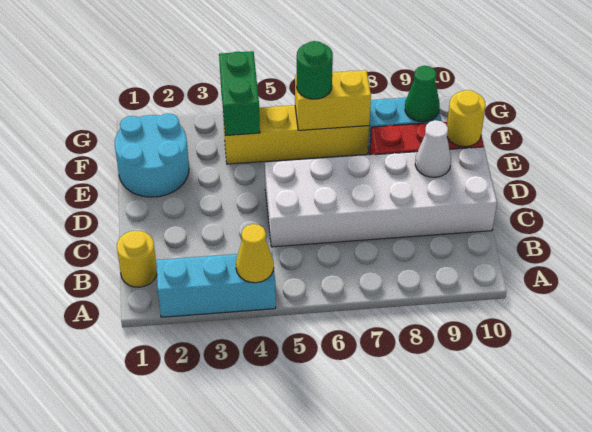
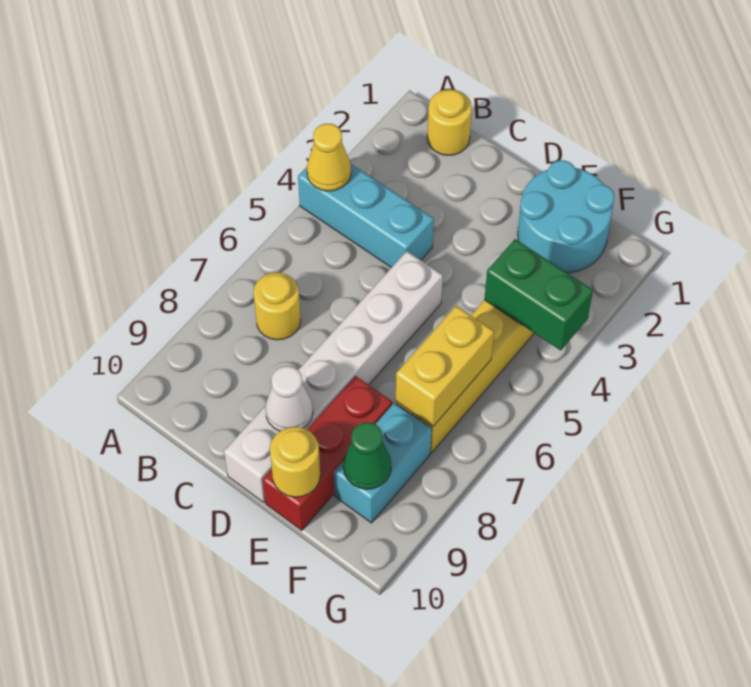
cyan brick A2:A4 level 1 -> cyan brick A4:C4 level 1
none -> yellow round brick B7 level 1
white brick C5:D10 level 1 -> white brick D5:D10 level 1
green round brick F6 level 3 -> none

